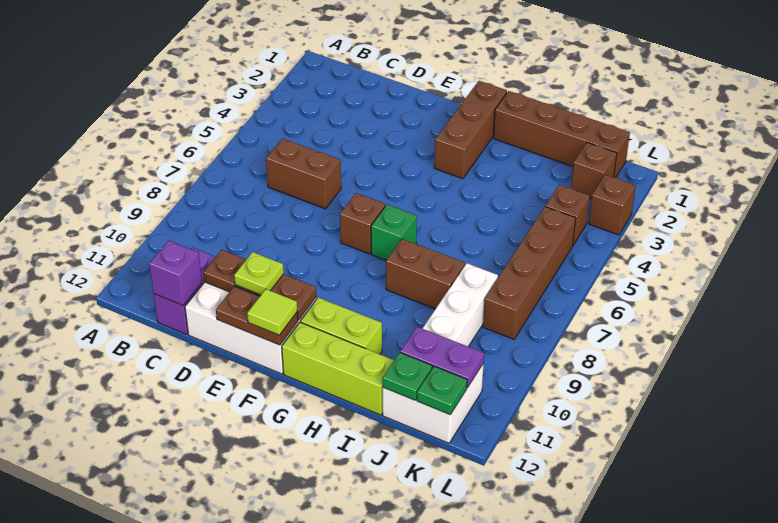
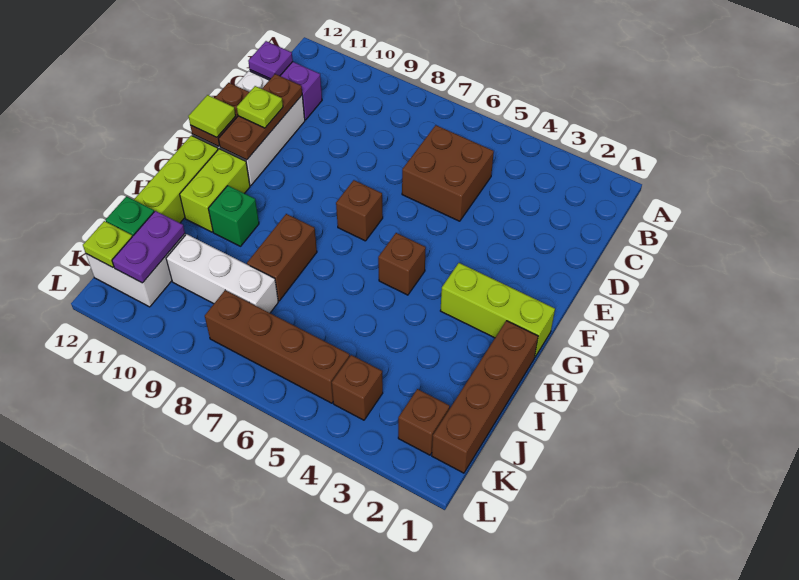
brown brick C6:D6 level 1 -> brown brick C5:D6 level 1
purple brick C12 level 2 -> purple plate C12 level 2
brown brick G1:G3 level 1 -> lime brick G1:G3 level 1
green brick G7 level 1 -> green brick H10 level 1
green plate K12 level 2 -> lime plate K12 level 2
brown brick L3 level 1 -> brown brick G5 level 1

